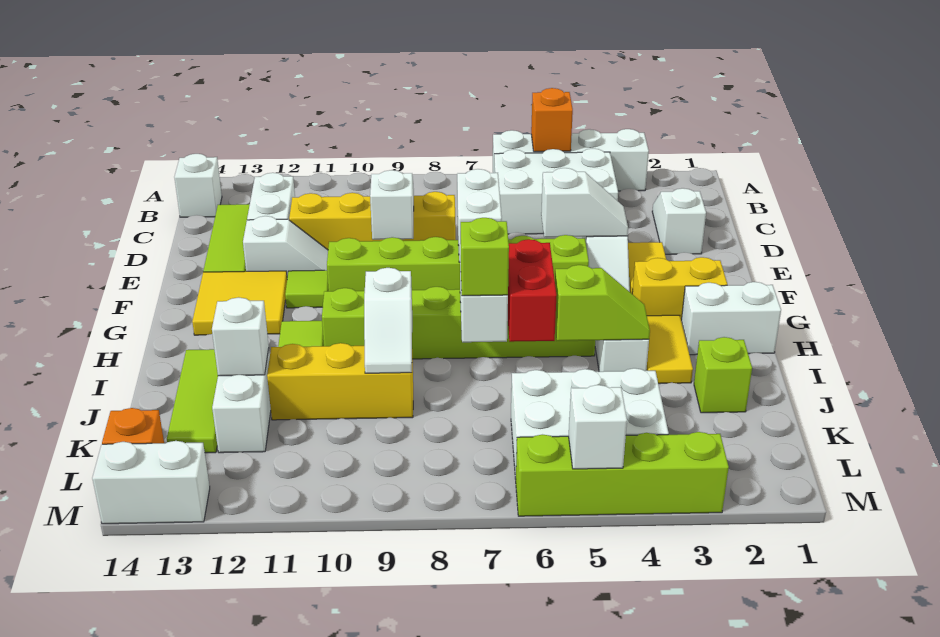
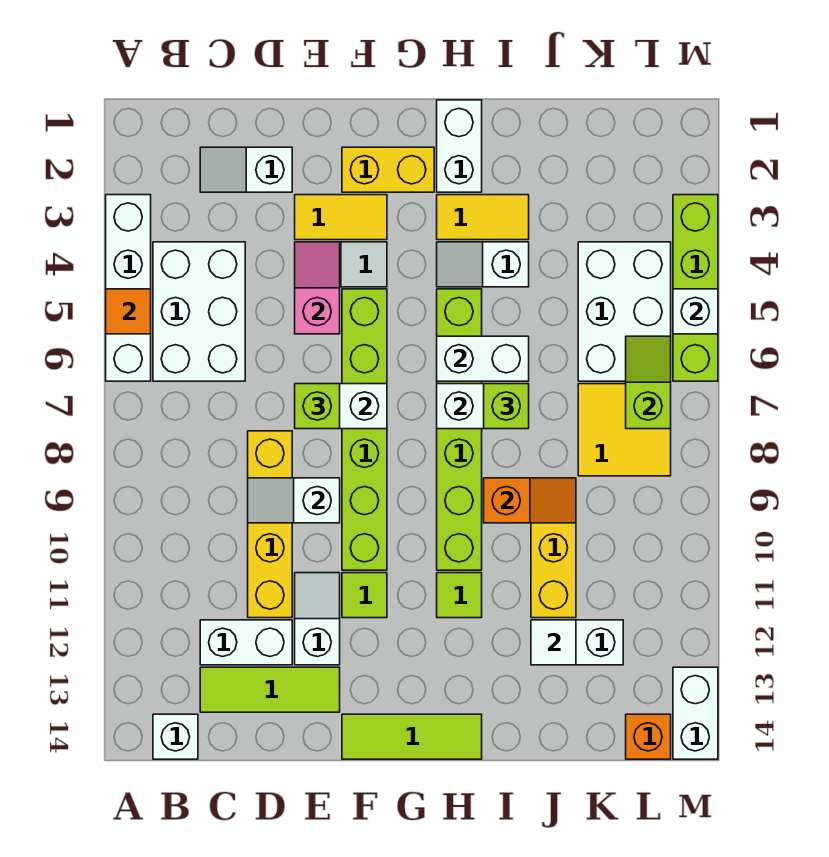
orange brick A5 level 2 -> orange tile A5 level 2
white slope E4:E5 level 2 top 5 -> pink slope E4:E5 level 2 top 5
yellow tile F12:G13 level 1 -> yellow tile K7:L8 level 1
yellow brick G2:G3 level 1 -> yellow brick F2:G2 level 1
red brick H6:I6 level 2 -> white brick H6:I6 level 2
lime slope I4:I5 level 2 top 5 -> lime slope L6:L7 level 2 top 7
white slope I9:J9 level 2 top I -> orange slope I9:J9 level 2 top I
lime tile I13:K13 level 1 -> lime tile F14:H14 level 1
lime brick J2 level 1 -> lime brick E7 level 3
white brick J12 level 2 -> white tile J12 level 2

